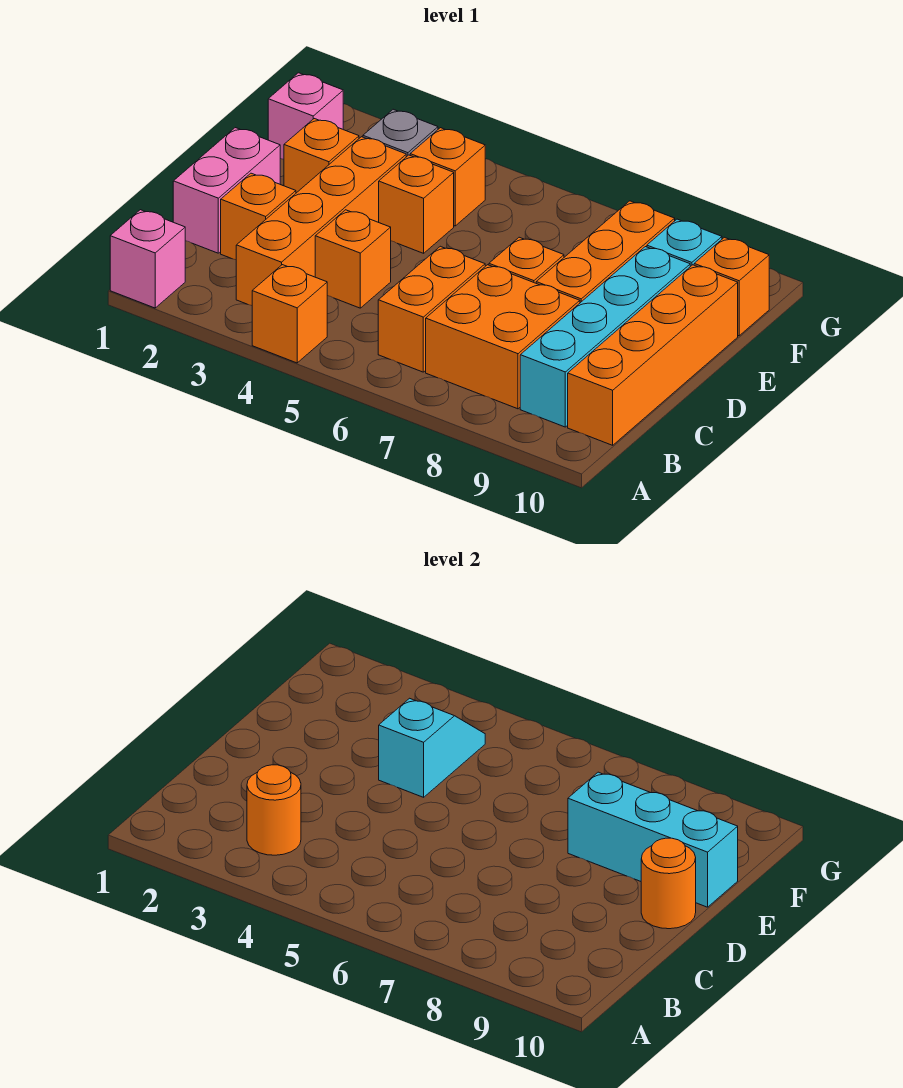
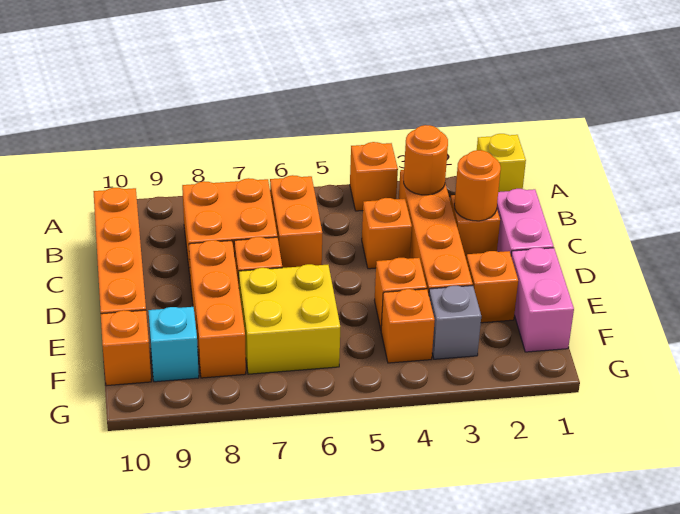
pink brick A1 level 1 -> yellow brick A1 level 1
cyan brick B9:E9 level 1 -> none
orange round brick D10 level 2 -> orange round brick C2 level 2
cyan slope E4:F4 level 2 top E -> none
none -> yellow brick E6:F7 level 1
cyan brick E8:E10 level 2 -> none
pink brick F1 level 1 -> pink brick E1:F1 level 1

